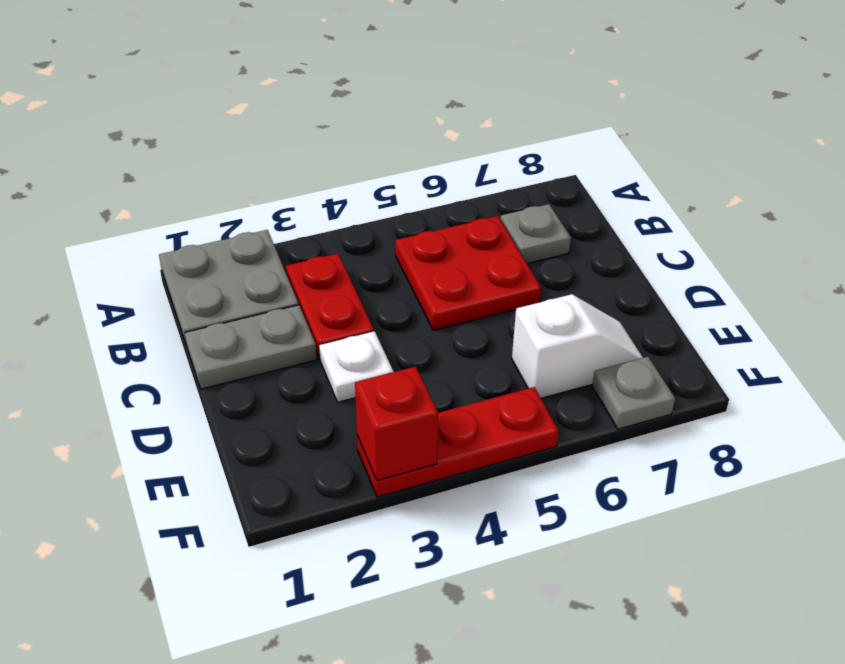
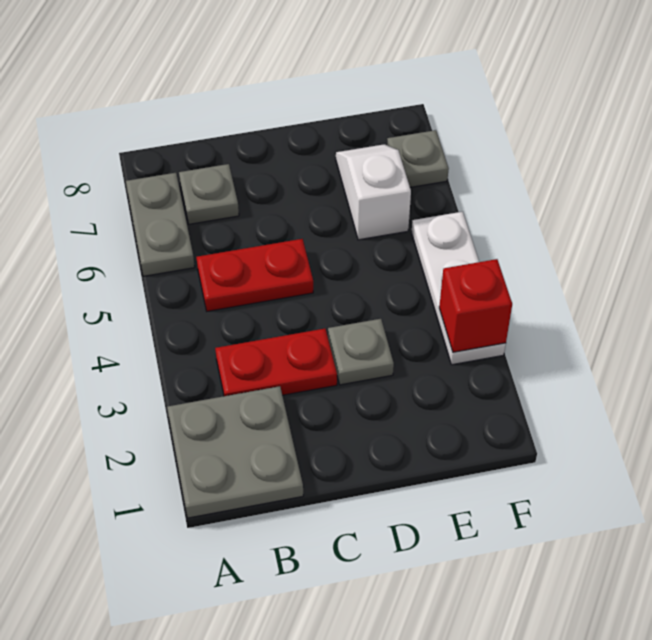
red plate B5:C6 level 1 -> red plate B5:C5 level 1
grey plate C1:C2 level 1 -> grey plate A6:A7 level 1
white plate D3 level 1 -> grey plate D3 level 1
red plate F3:F5 level 1 -> white plate F3:F5 level 1

